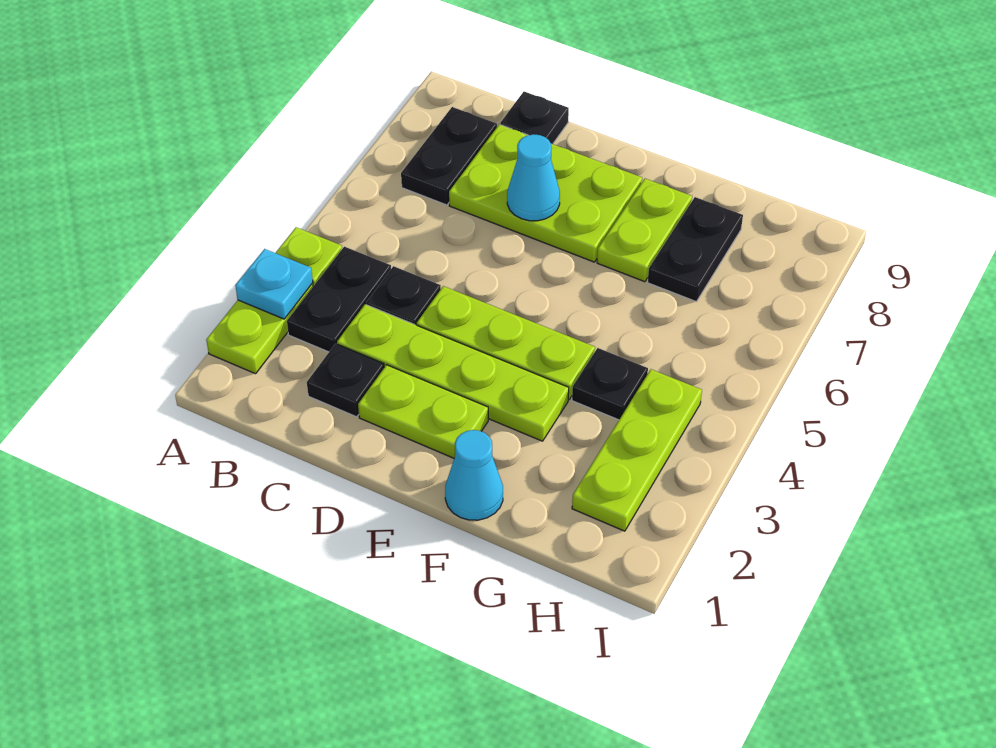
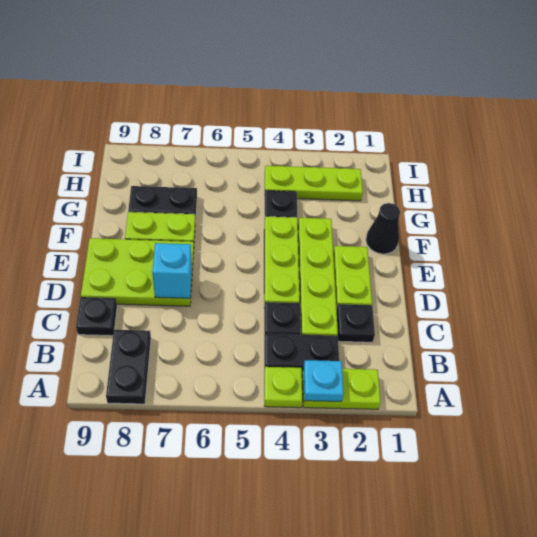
black plate B7:B8 level 1 -> black plate A8:B8 level 1
lime plate C7:E8 level 1 -> lime plate D7:E9 level 1
cyan cone D7 level 2 -> cyan brick D7 level 2
cyan cone F1 level 1 -> black cone F1 level 1

